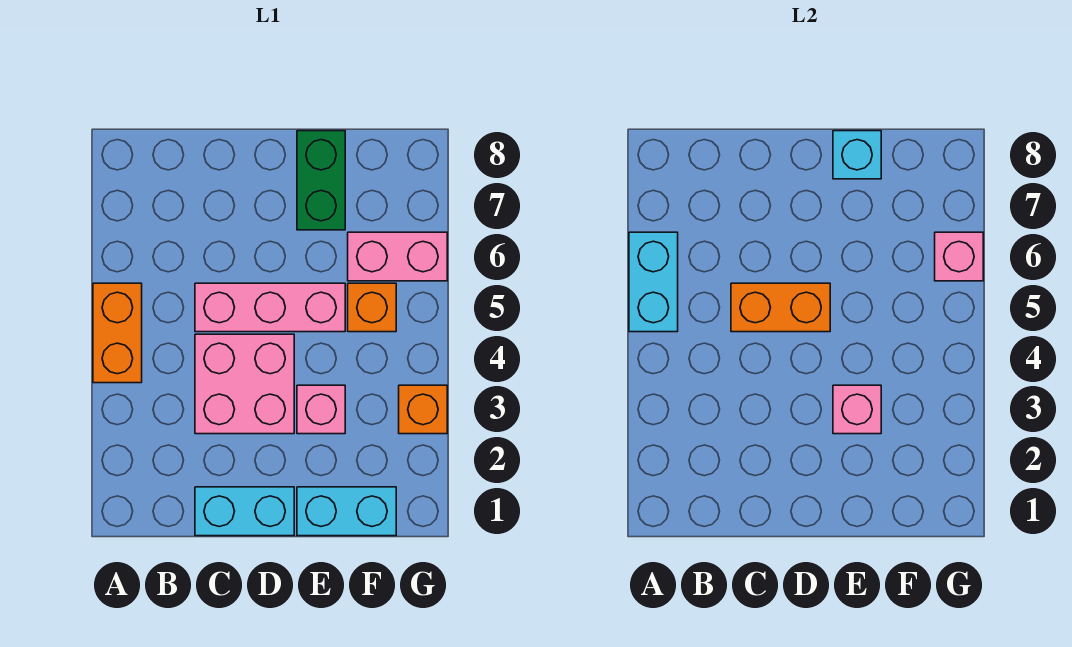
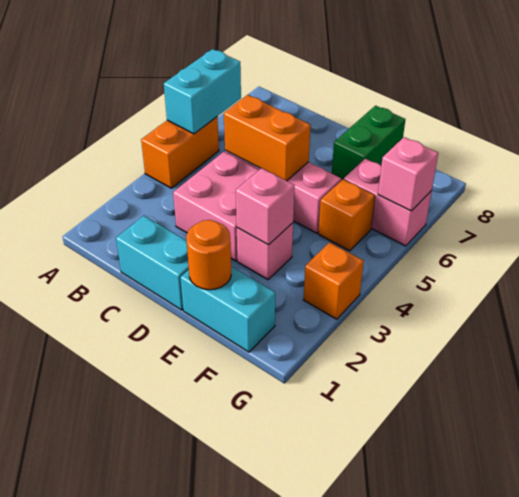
none -> orange round brick E1 level 2
cyan brick E8 level 2 -> none

